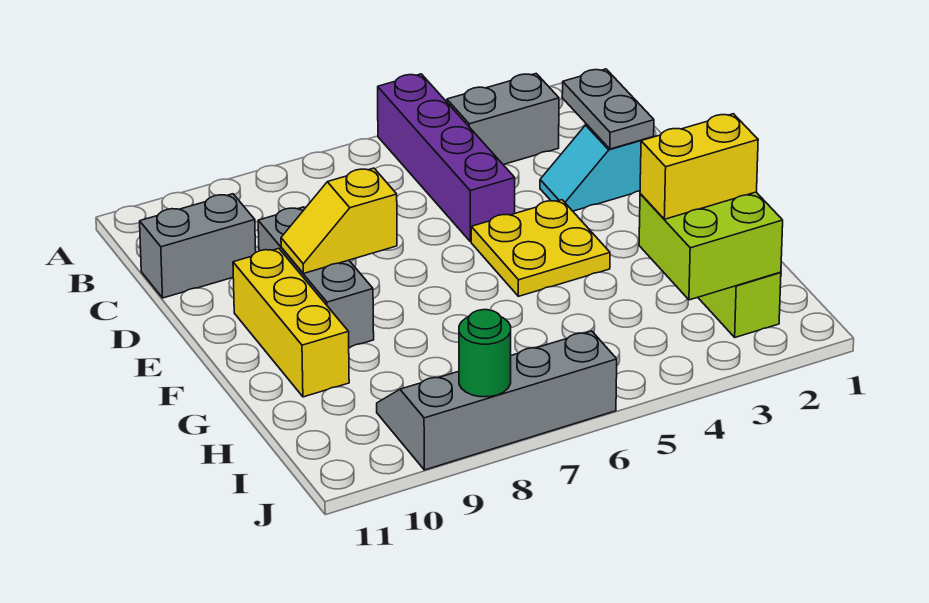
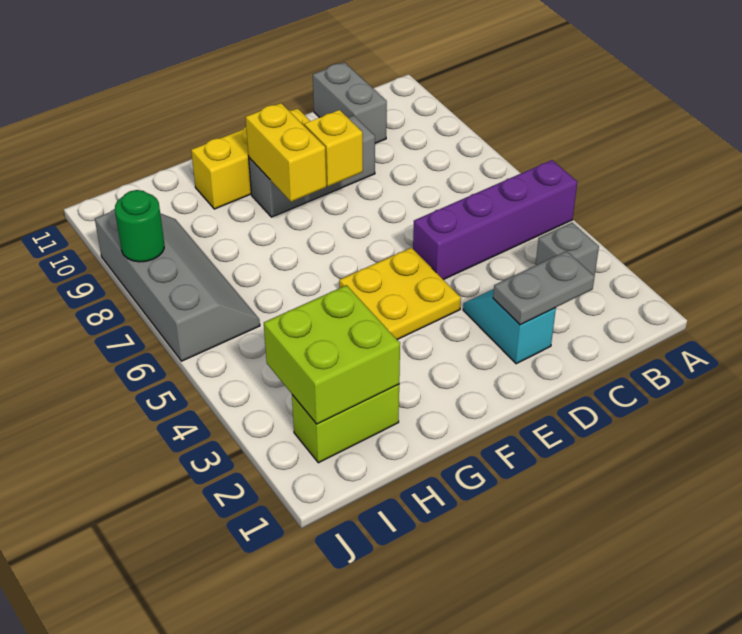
grey brick B3:B4 level 1 -> grey brick B3 level 1
yellow brick H2:H3 level 3 -> yellow brick F8:F9 level 2

